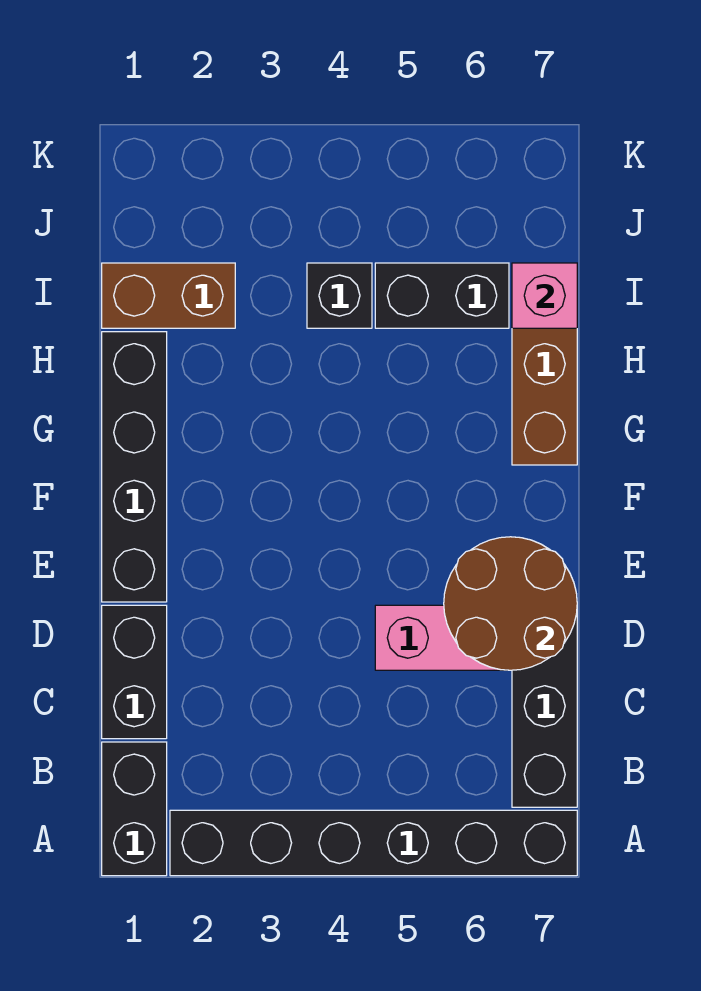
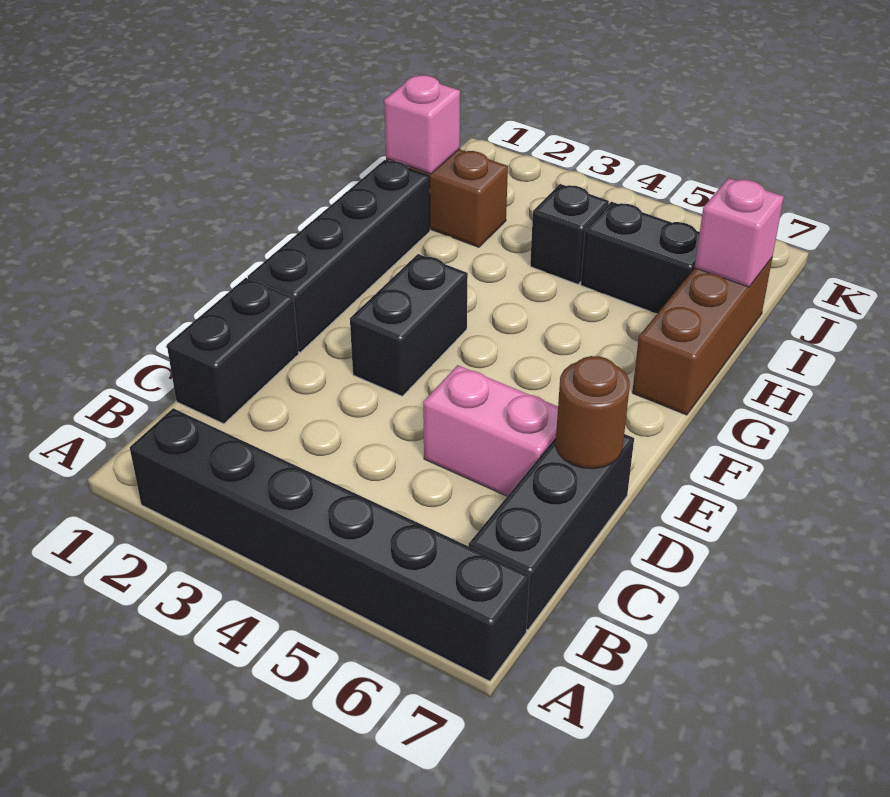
black brick A1:B1 level 1 -> black brick E3:F3 level 1
brown round brick D6:E7 level 2 -> brown round brick D7 level 2
none -> pink brick I1 level 2

